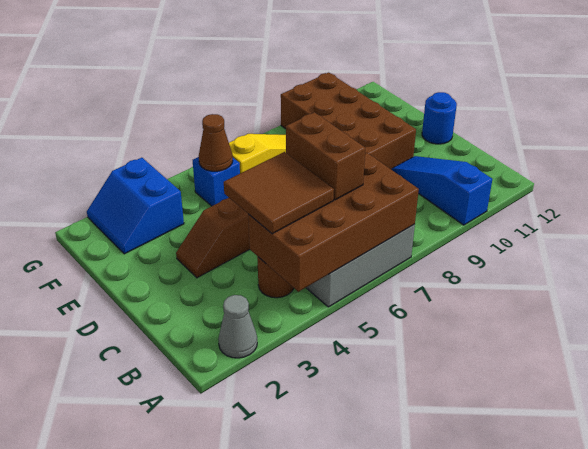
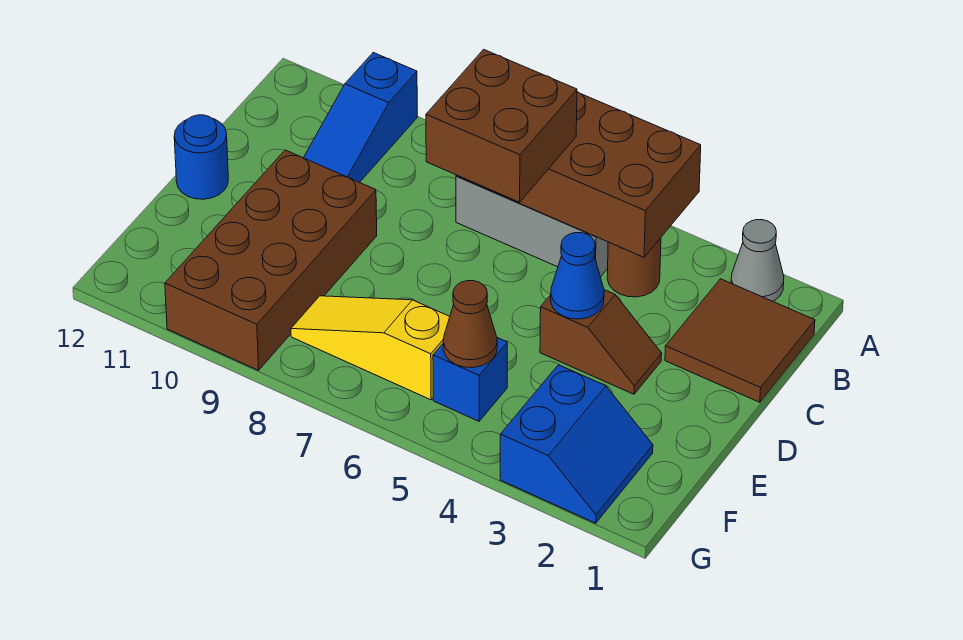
brown tile B4:C5 level 3 -> brown tile B1:C2 level 1
brown brick B6:C6 level 3 -> brown brick B6:C7 level 3
none -> blue cone D4 level 2

